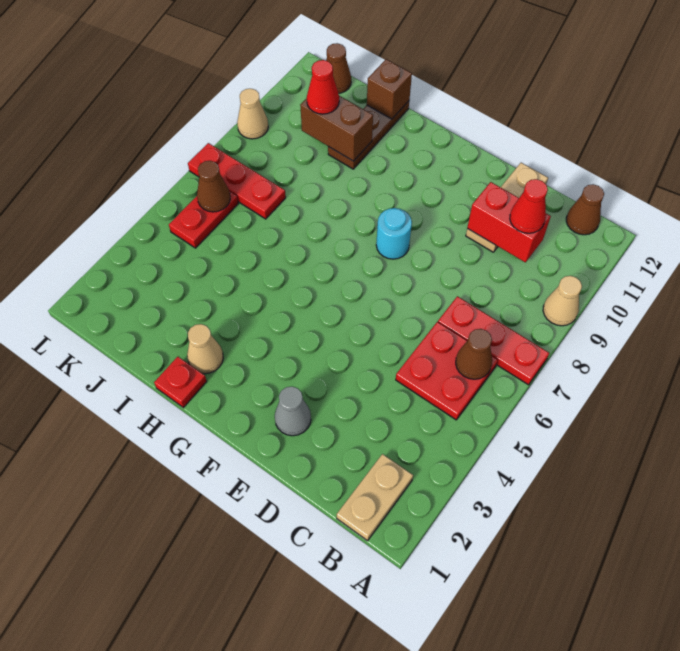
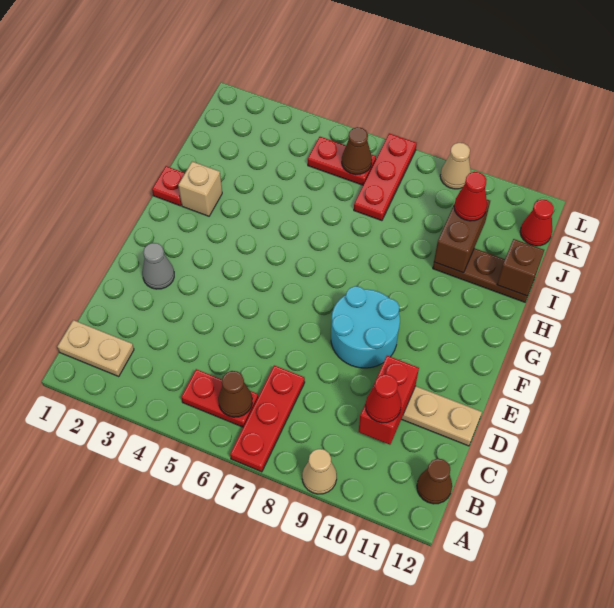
red plate B5:C6 level 1 -> red plate B5:B6 level 1
cyan round brick F8 level 1 -> cyan round brick E8:F9 level 1
tan cone H2 level 1 -> tan brick H2 level 1
brown cone K12 level 1 -> red cone K12 level 1

